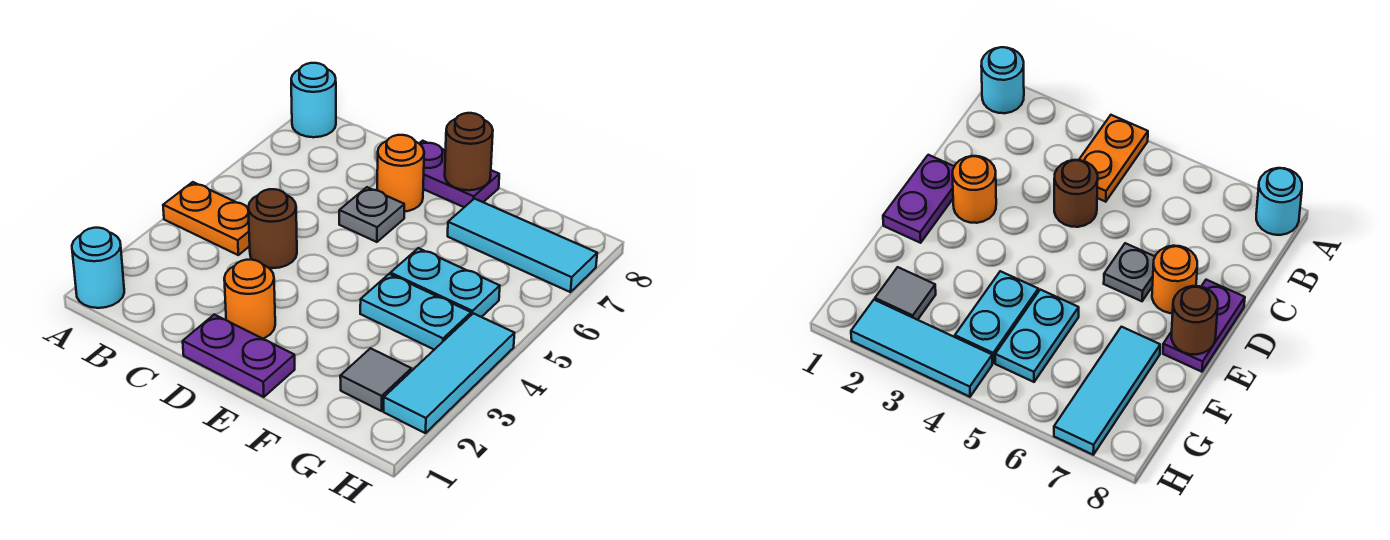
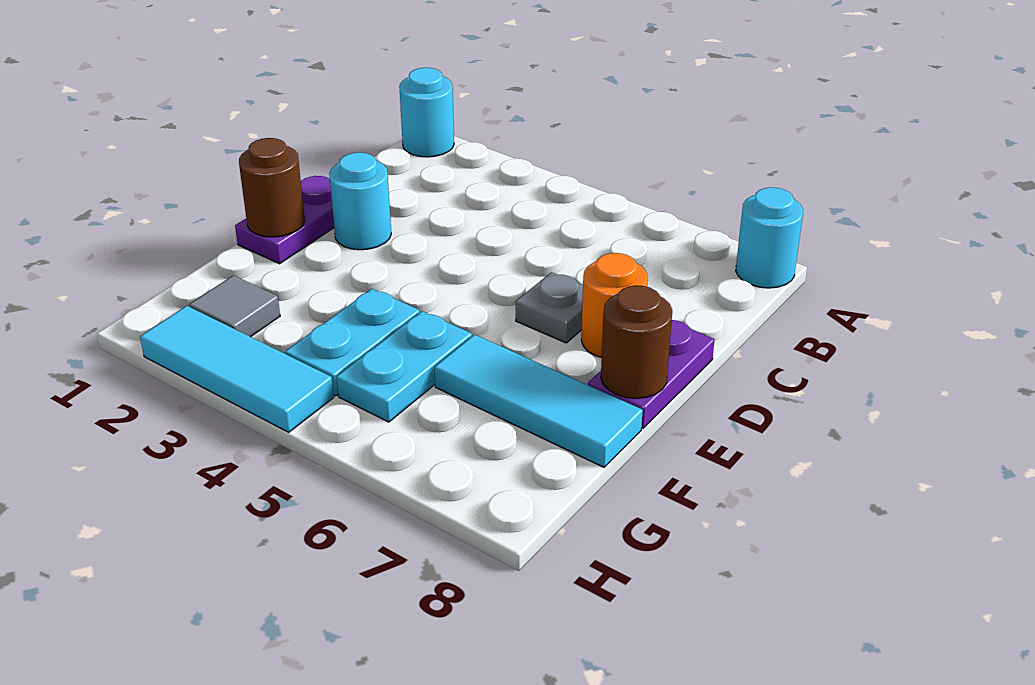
orange plate A4:B4 level 1 -> none
brown round brick C4 level 1 -> brown round brick E1 level 2
orange round brick D2 level 1 -> cyan round brick D2 level 1
cyan tile F7:H7 level 1 -> cyan tile F6:F8 level 1

